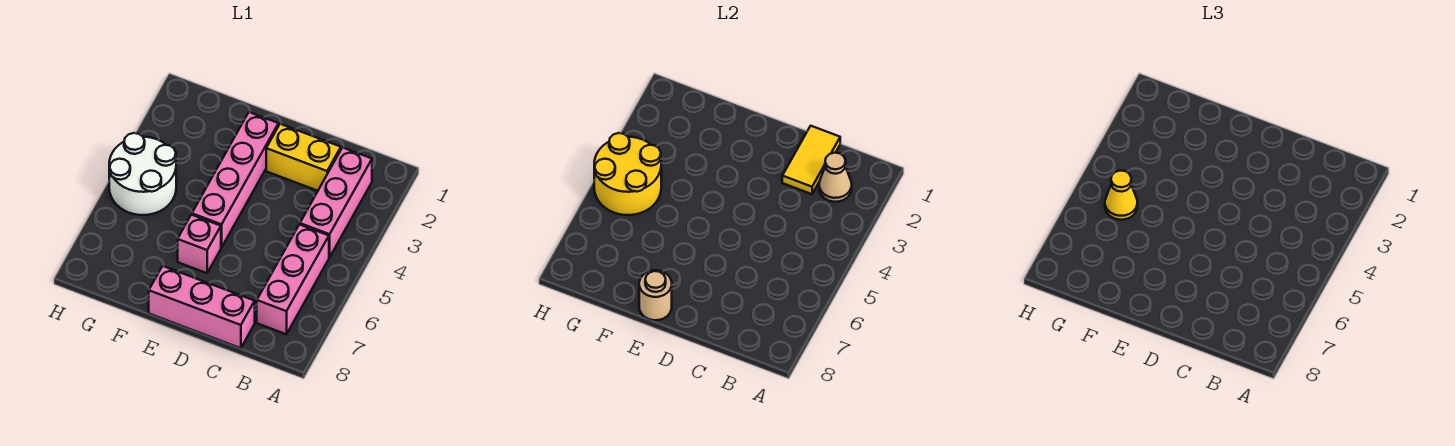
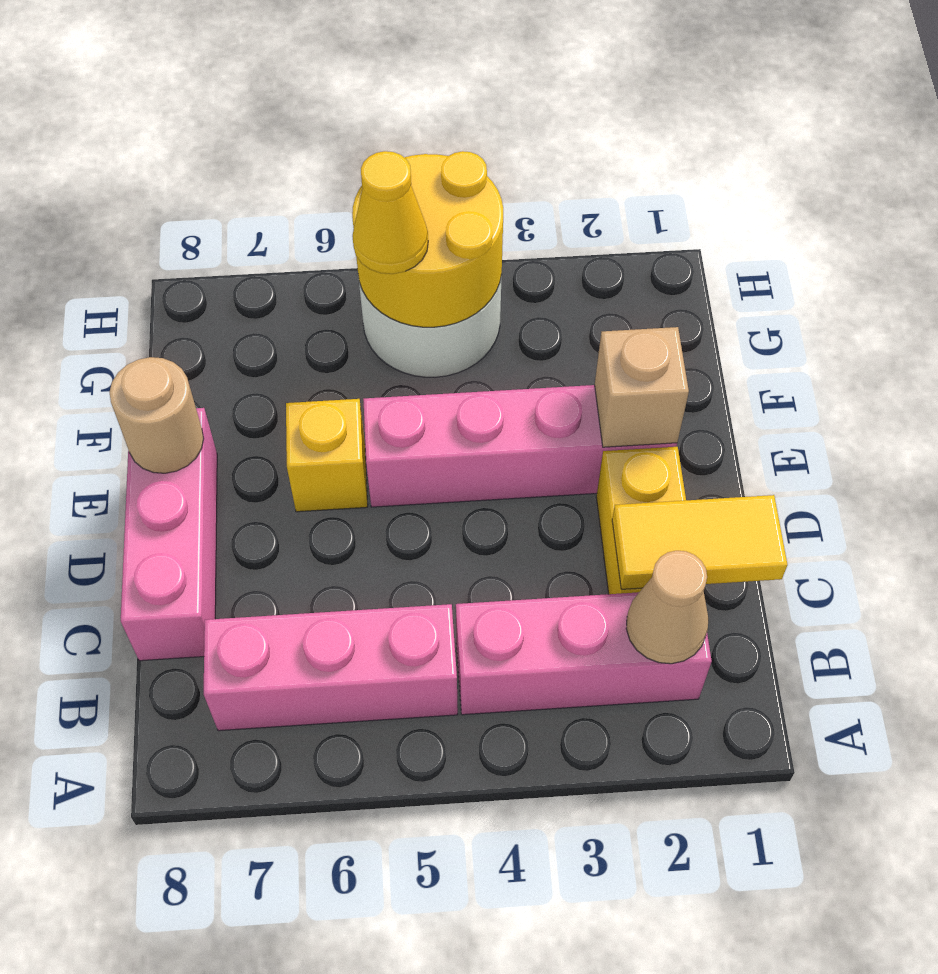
none -> tan brick E2 level 2
pink brick E6 level 1 -> yellow brick E6 level 1

